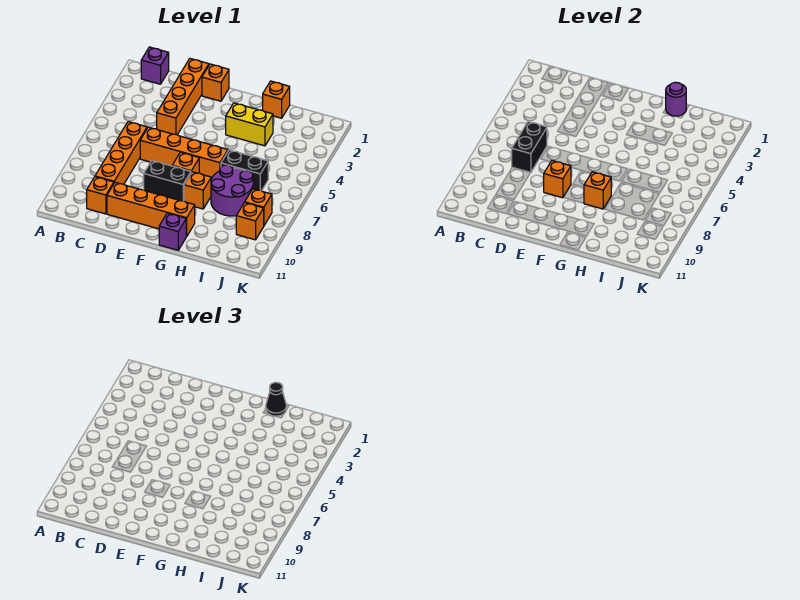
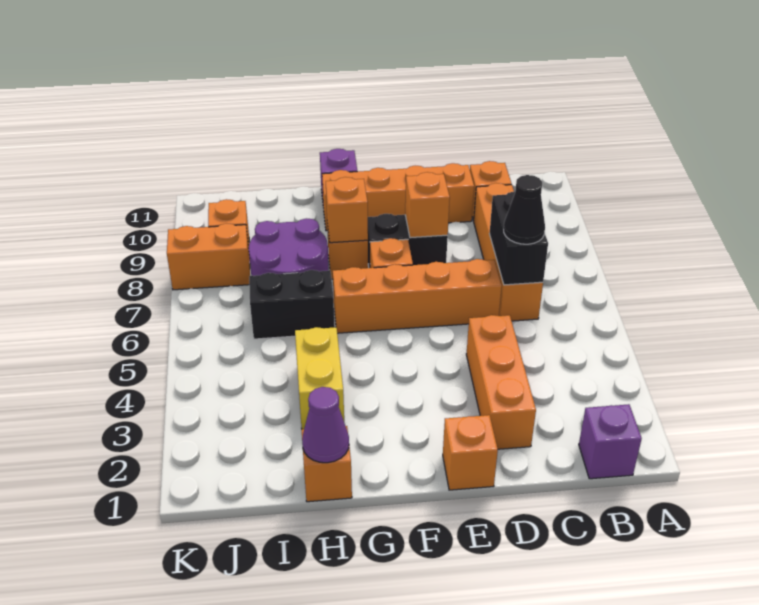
orange brick D1:D4 level 1 -> orange brick D2:D4 level 1
yellow brick G3:H3 level 1 -> yellow brick H3:H4 level 1
purple round brick H1 level 2 -> purple cone H1 level 2
black cone H1 level 3 -> black cone C6 level 3
orange brick J8 level 1 -> orange brick J8:K8 level 1

